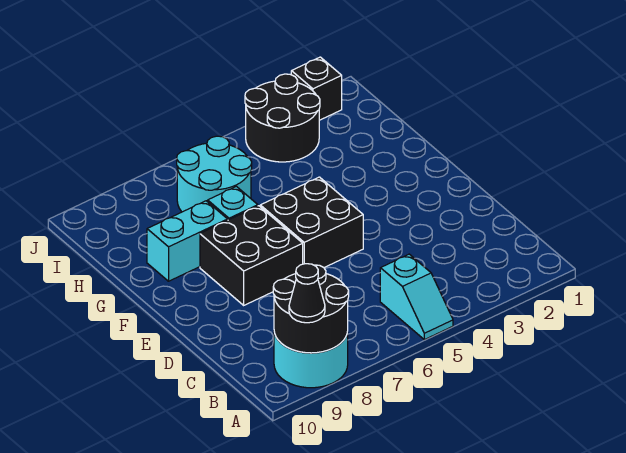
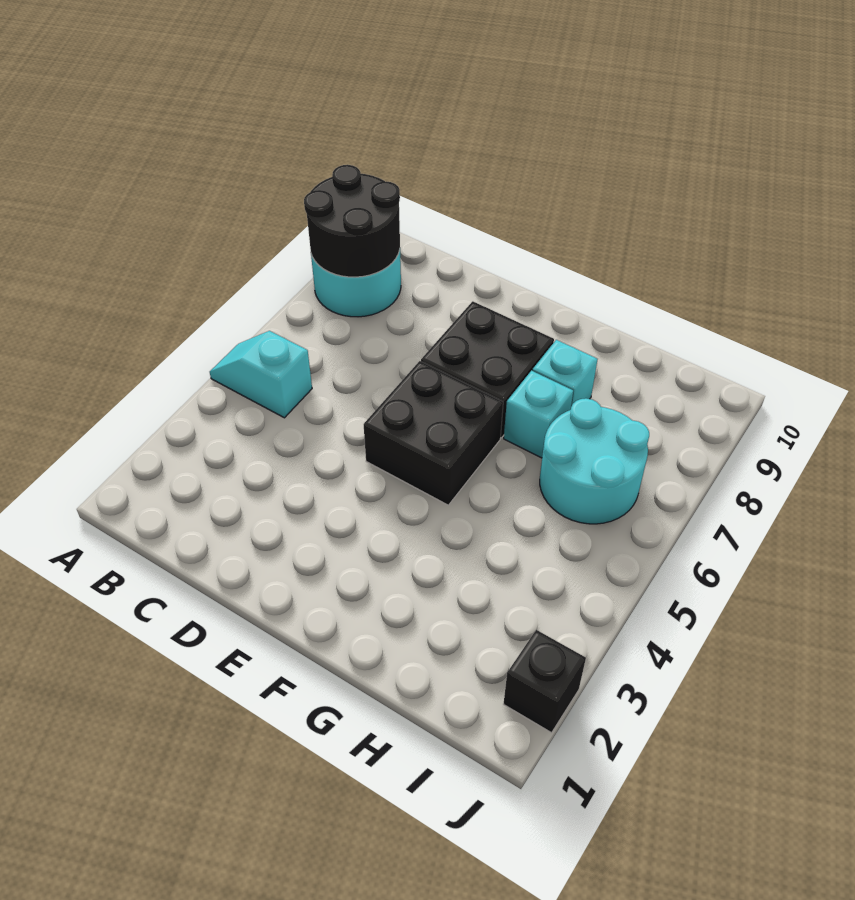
black cone A9 level 3 -> none
cyan brick G8:G9 level 1 -> cyan brick G8 level 1
black round brick I3:J4 level 1 -> none

